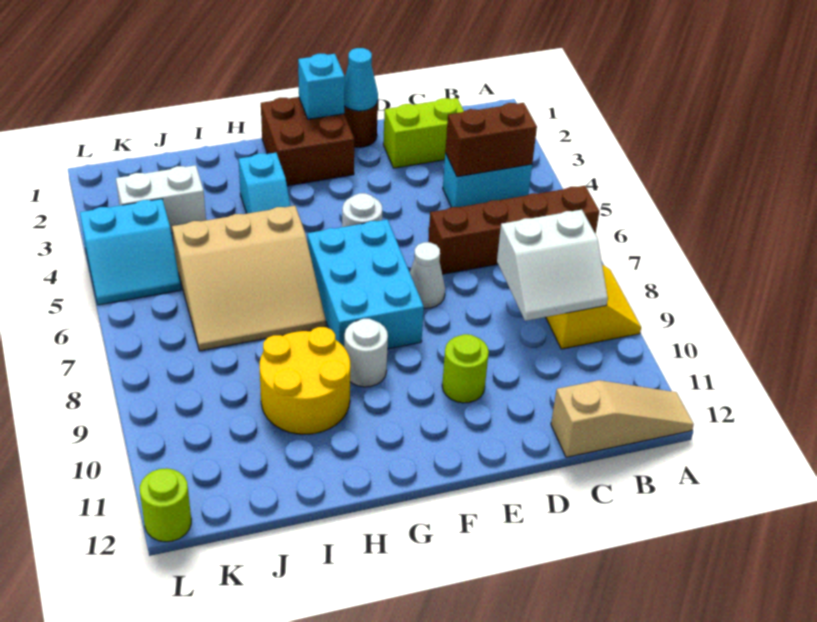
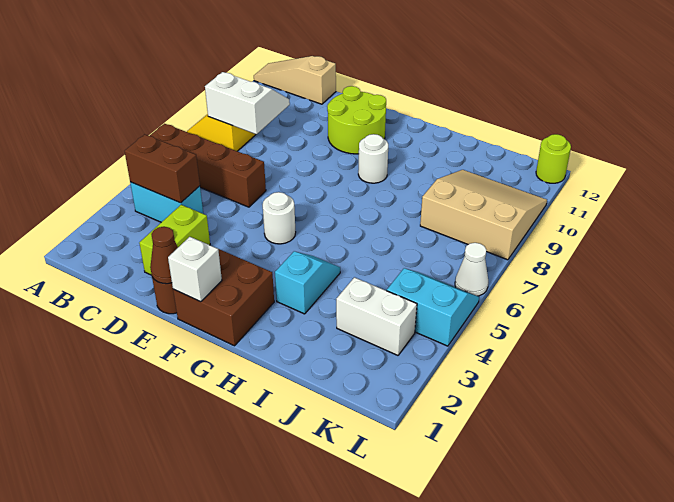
lime brick C2:D2 level 1 -> lime brick D2:D3 level 1
cyan cone E1 level 2 -> brown cone E1 level 2
white cone E7 level 1 -> white cone L6 level 1
lime round brick E10 level 1 -> lime round brick E10:F11 level 1
cyan brick F1 level 2 -> white brick F1 level 2
cyan brick F6:G8 level 1 -> none
tan slope H5:J7 level 1 top 5 -> tan slope J8:L10 level 1 top 8
yellow round brick H9:I10 level 1 -> none

